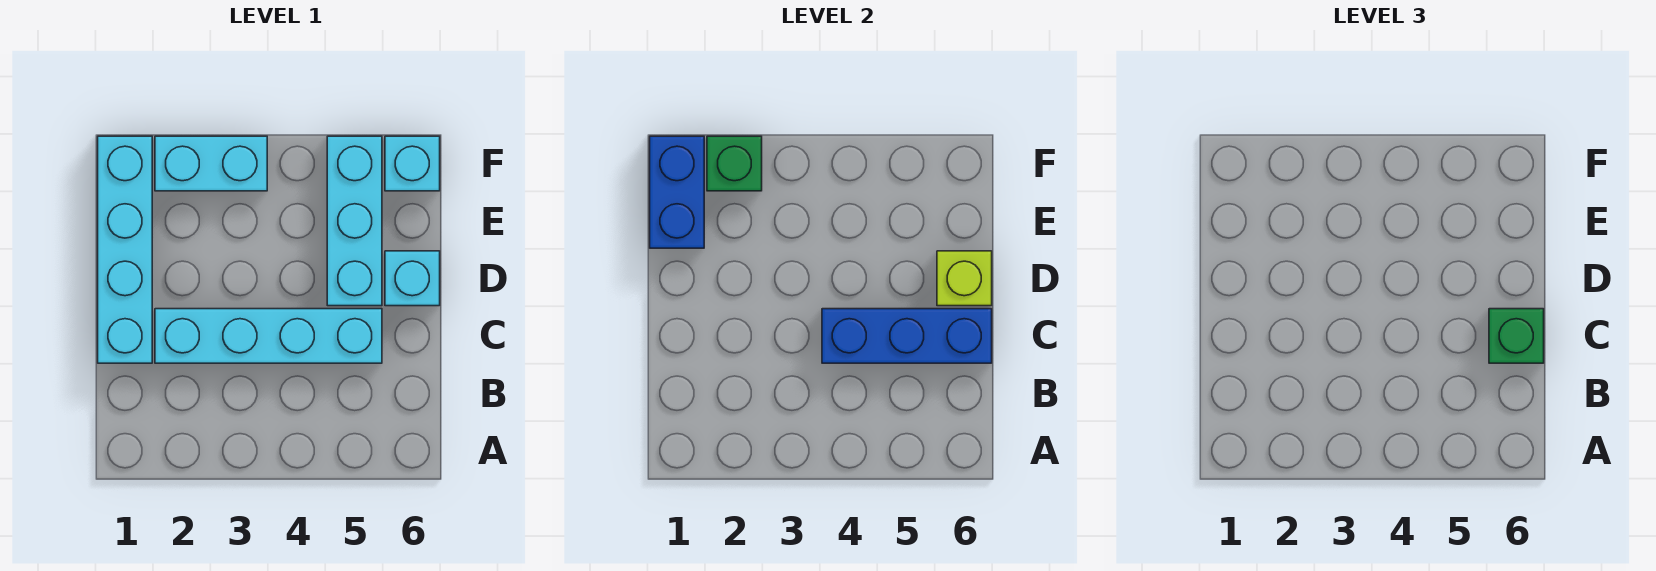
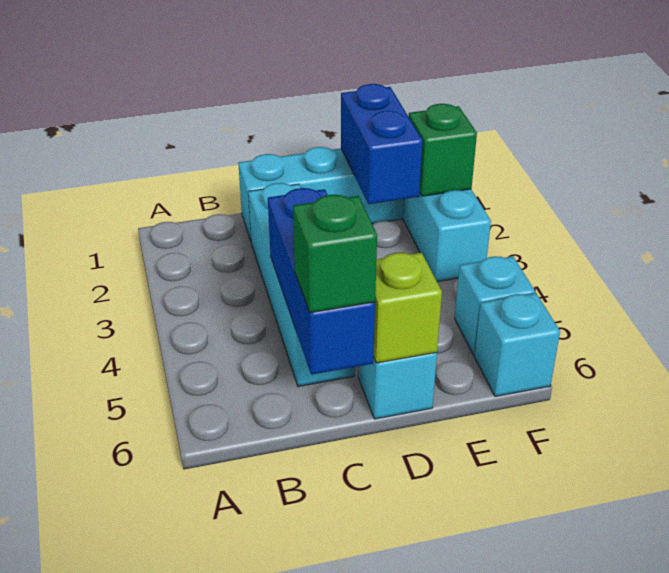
cyan brick D5:F5 level 1 -> cyan brick F5 level 1
blue brick E1:F1 level 2 -> blue brick E1:E2 level 2

